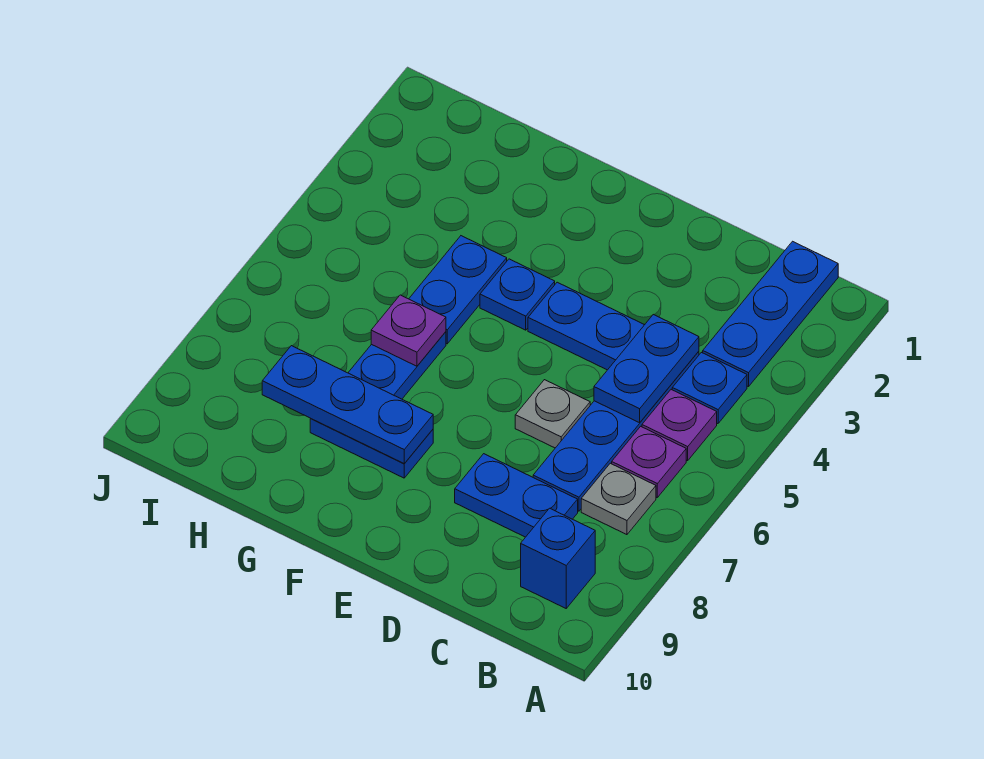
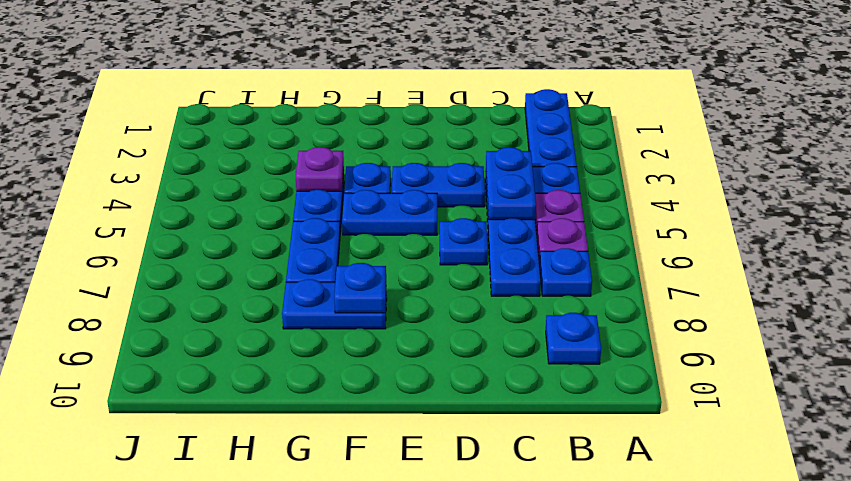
grey plate B7 level 1 -> blue plate B7 level 1
blue brick B9 level 1 -> blue plate B9 level 1
blue plate C8:D8 level 1 -> blue plate E5:F5 level 1
grey plate D6 level 1 -> blue plate D6 level 1
blue plate F8:H8 level 2 -> blue plate F8 level 2
purple plate G6 level 2 -> purple plate G4 level 2

